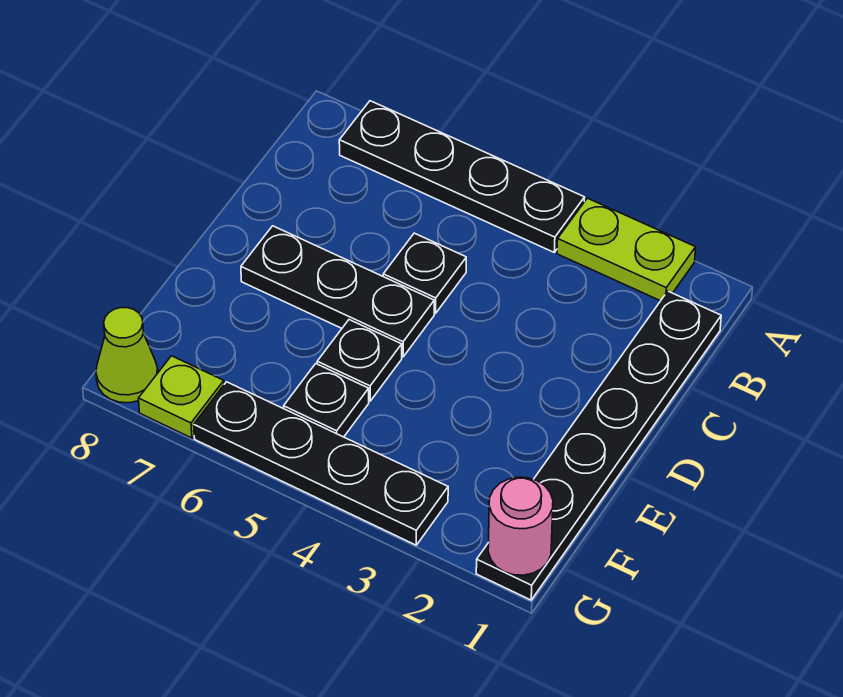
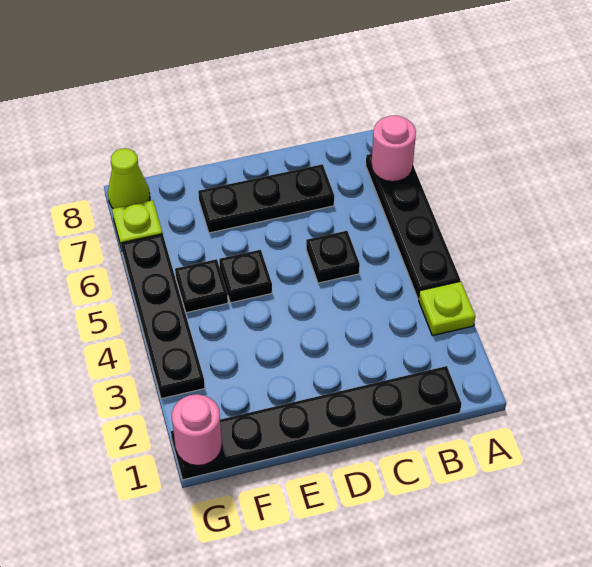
lime plate A2:A3 level 1 -> lime plate A3 level 1
none -> pink round brick A7 level 2
black plate D5:D7 level 1 -> black plate C7:E7 level 1

